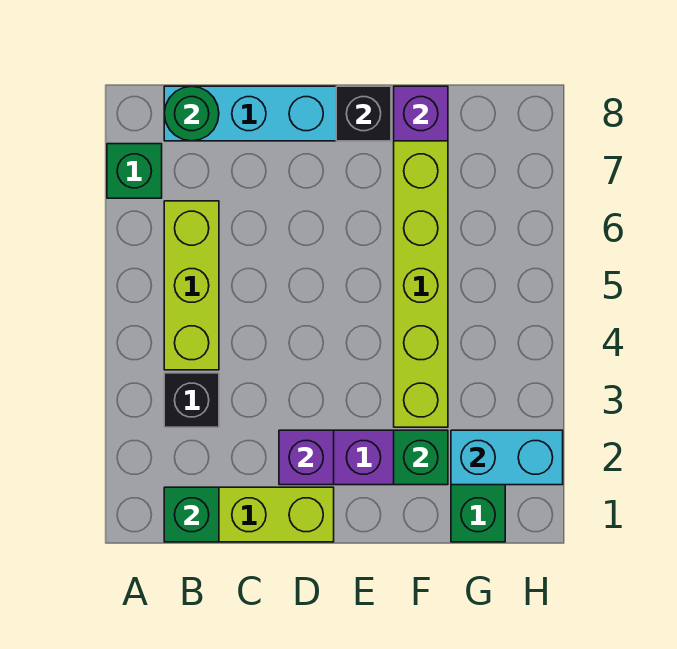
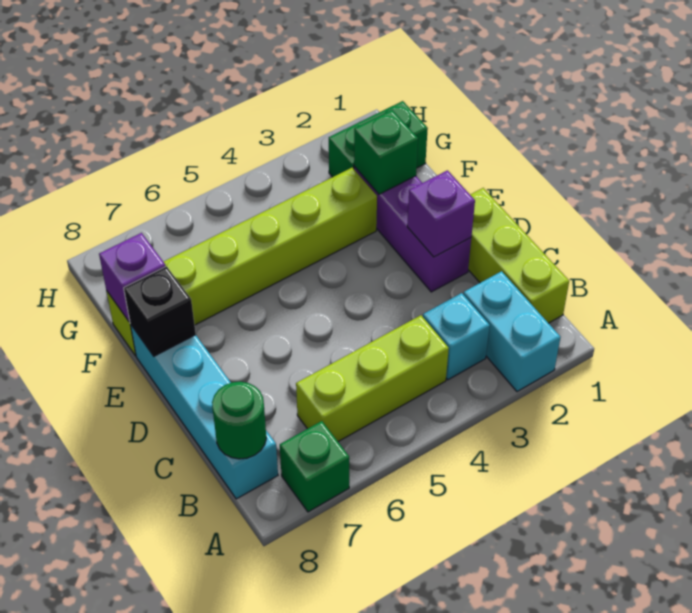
green brick B1 level 2 -> none
black brick B3 level 1 -> cyan brick B3 level 1
cyan brick G2:H2 level 2 -> cyan brick A2:B2 level 1

